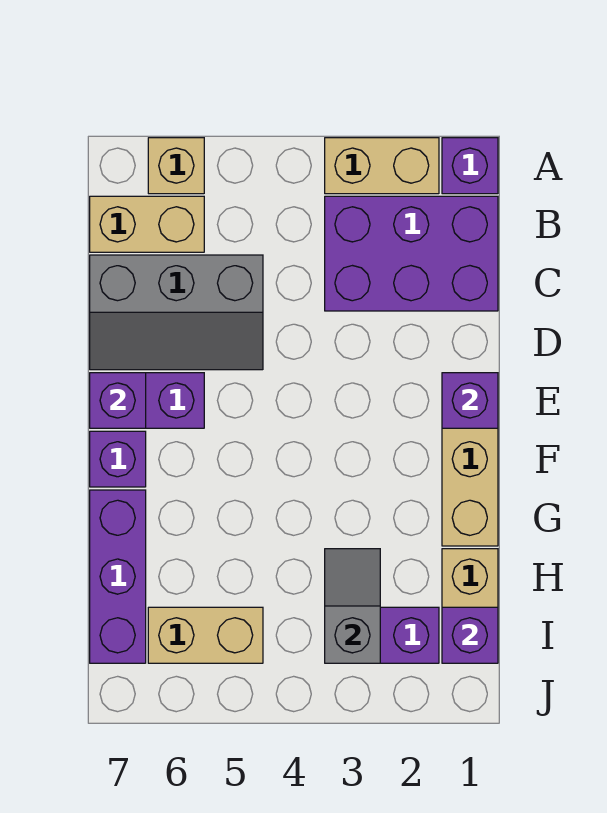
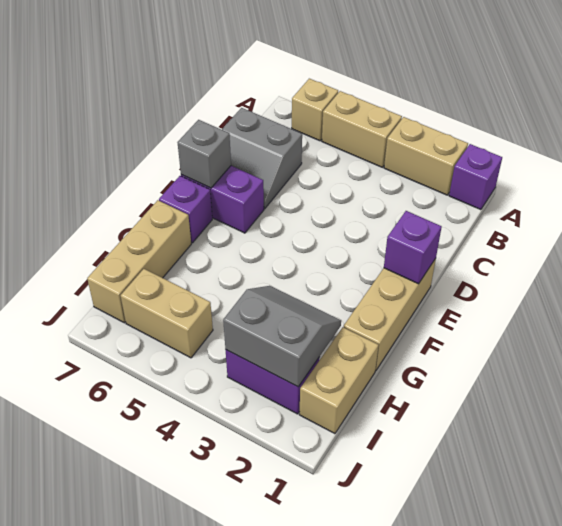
purple brick B1:C3 level 1 -> none
tan brick B6:B7 level 1 -> tan brick A4:A5 level 1
grey slope C5:D7 level 1 top C -> grey slope C6:D7 level 1 top C
purple brick E7 level 2 -> grey brick E7 level 2
purple brick G7:I7 level 1 -> tan brick G7:I7 level 1
grey slope H3:I3 level 2 top I -> grey slope H2:I3 level 2 top I
purple brick I1 level 2 -> none

